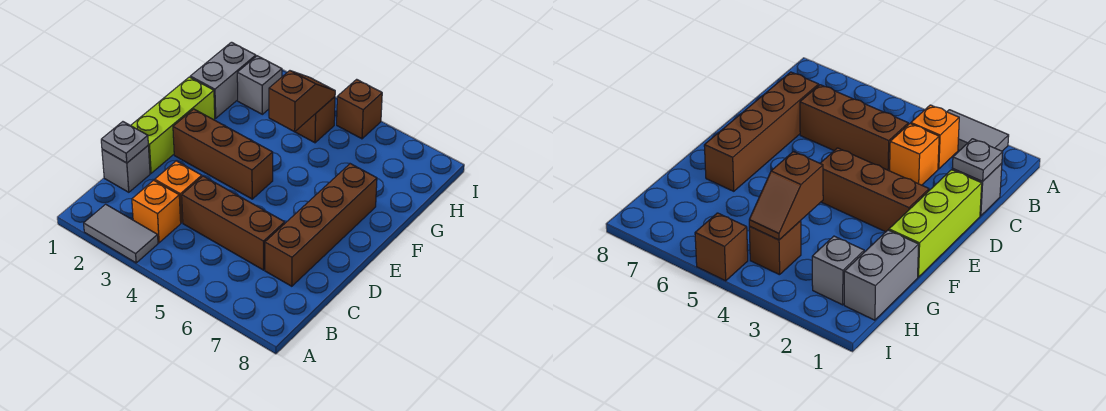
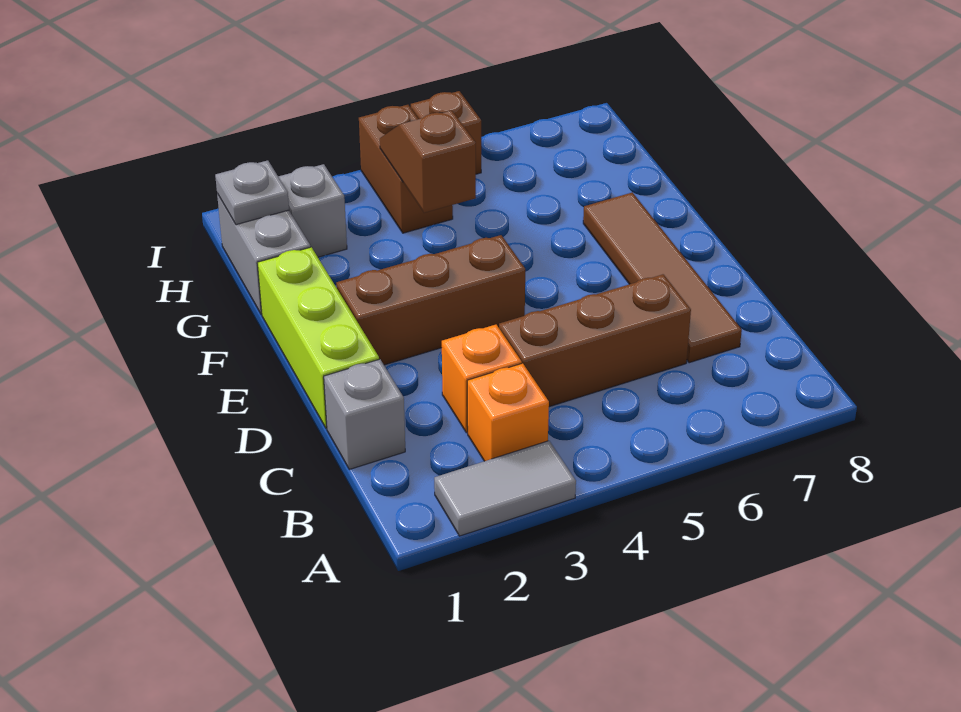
grey plate C1 level 2 -> grey plate H1 level 2
brown brick C7:F7 level 1 -> brown tile C7:F7 level 1
brown brick H4 level 1 -> brown brick H4:I4 level 1

